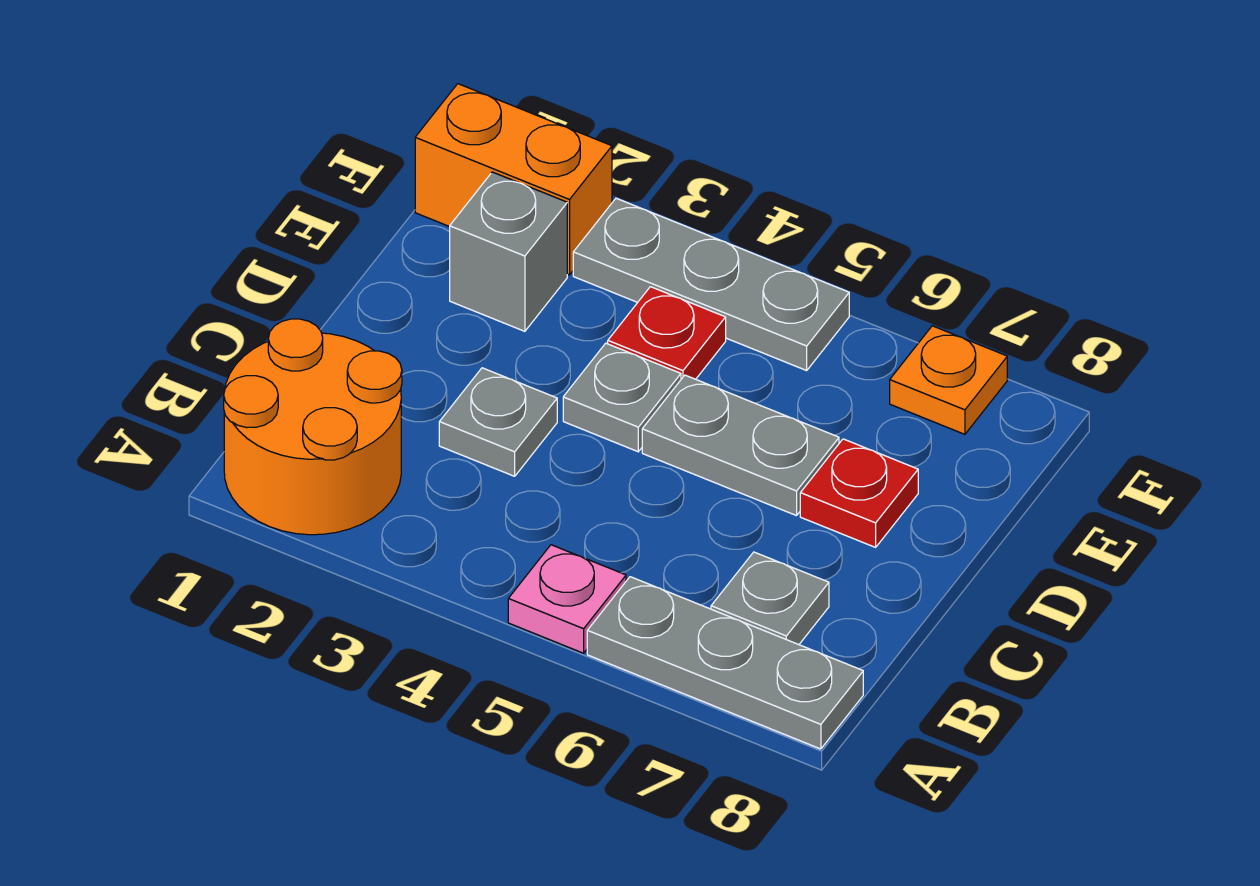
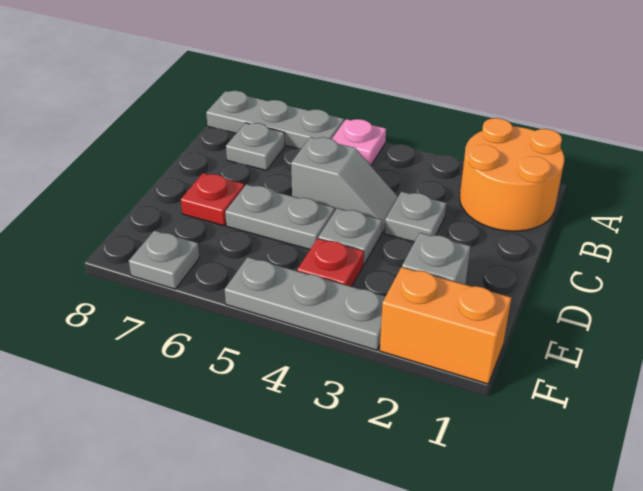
none -> grey slope C4:C5 level 1 top 5
orange plate F7 level 1 -> grey plate F7 level 1

